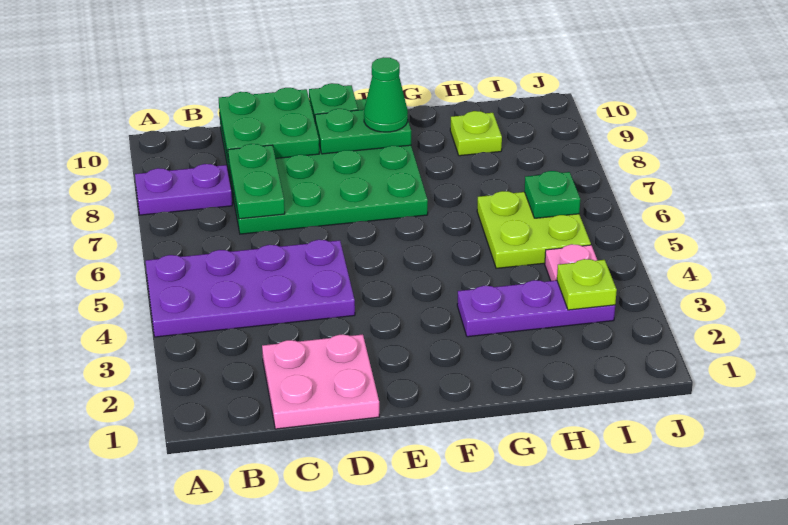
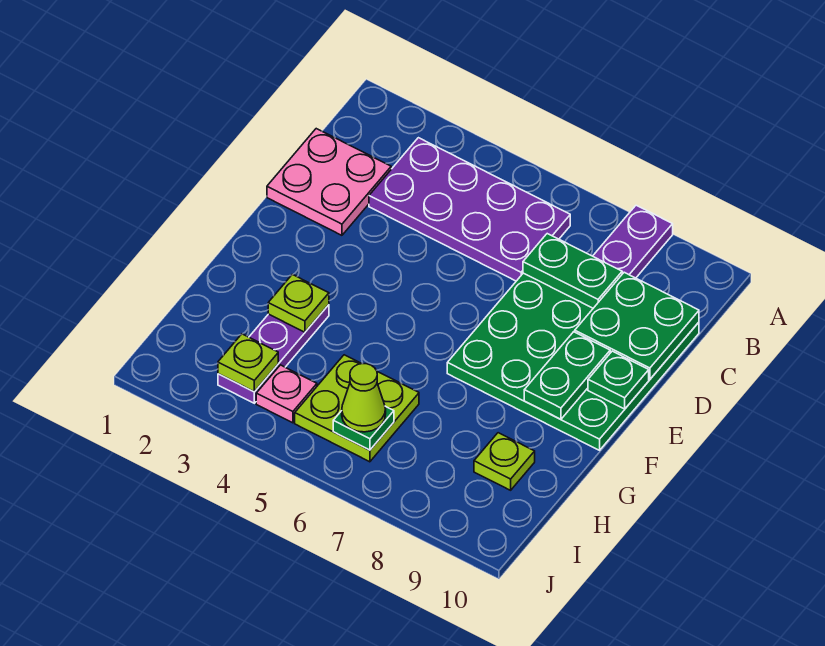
purple plate A4:D5 level 1 -> purple plate B3:C6 level 1
green cone F9 level 3 -> none
none -> lime plate G3 level 2
none -> lime cone I6 level 3

